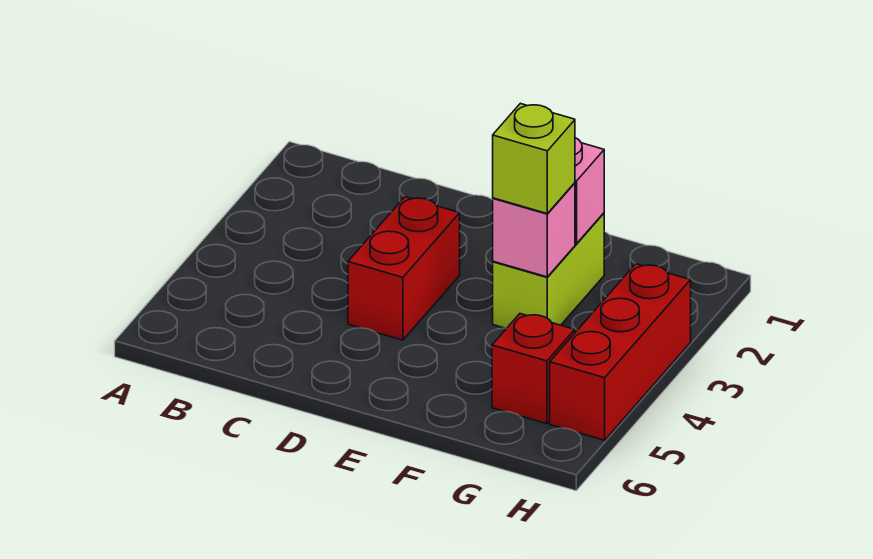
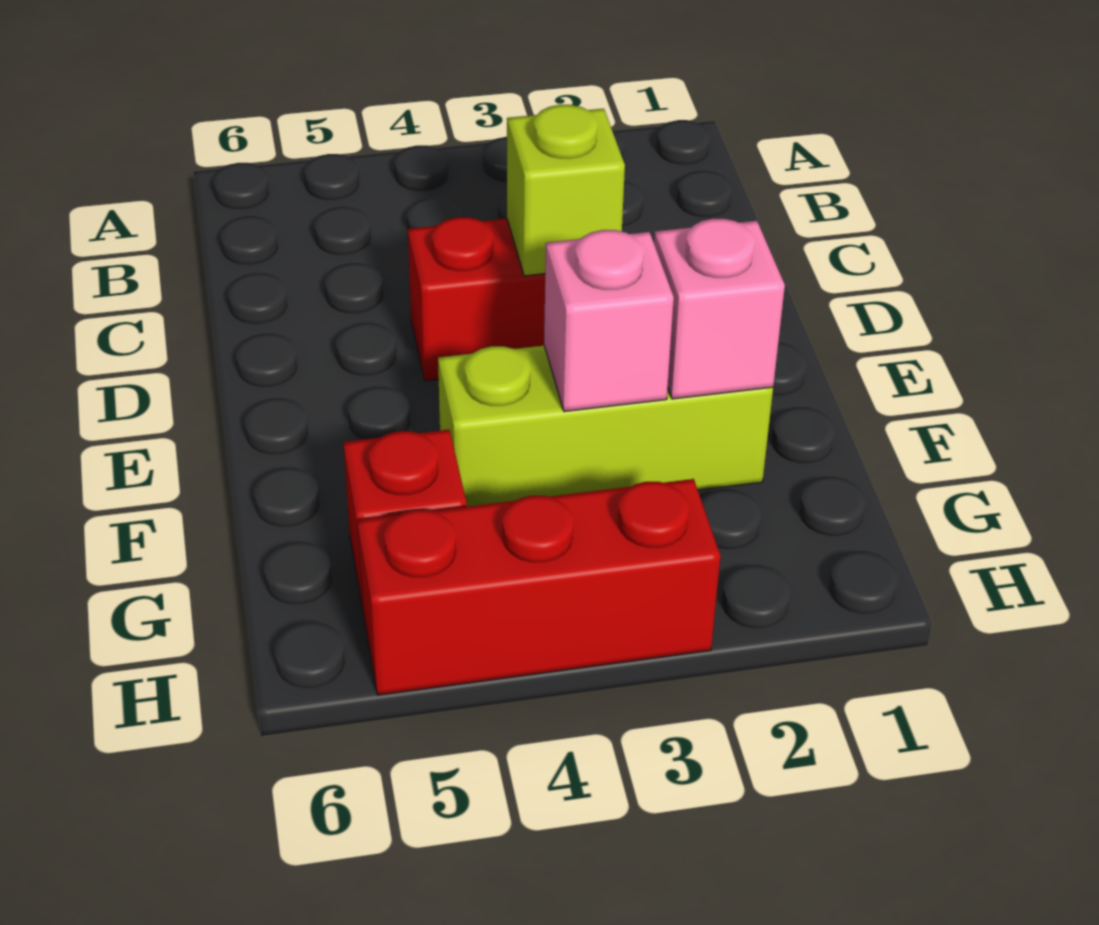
lime brick F2:F3 level 1 -> lime brick F2:F4 level 1
lime brick F3 level 3 -> lime brick D3 level 2

